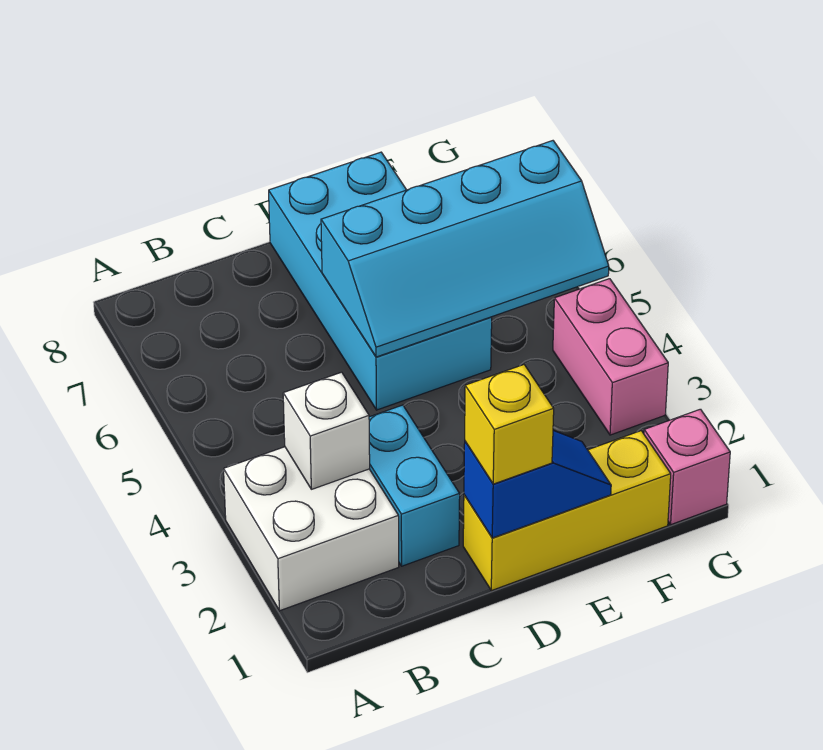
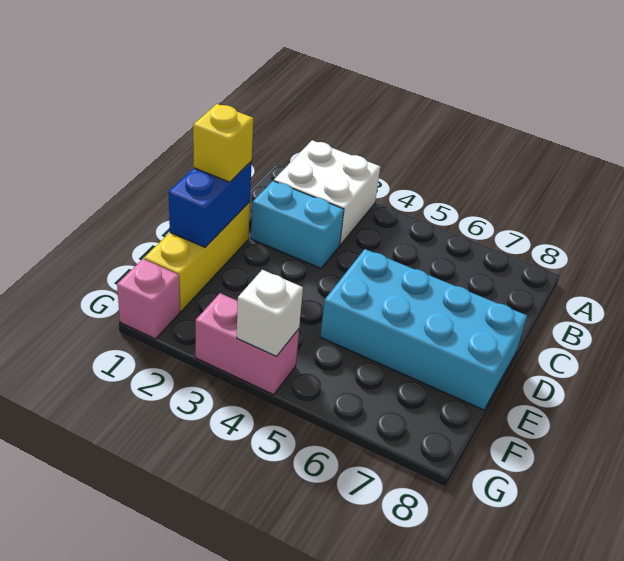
white brick B3 level 2 -> white brick G4 level 2
blue slope D1:E1 level 2 top D -> blue brick D1:E1 level 2
cyan slope D5:G6 level 2 top 6 -> none

